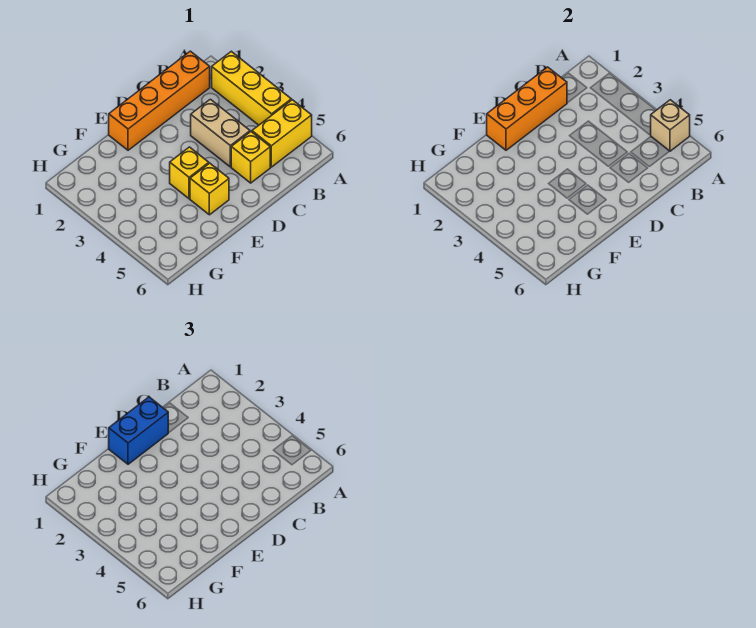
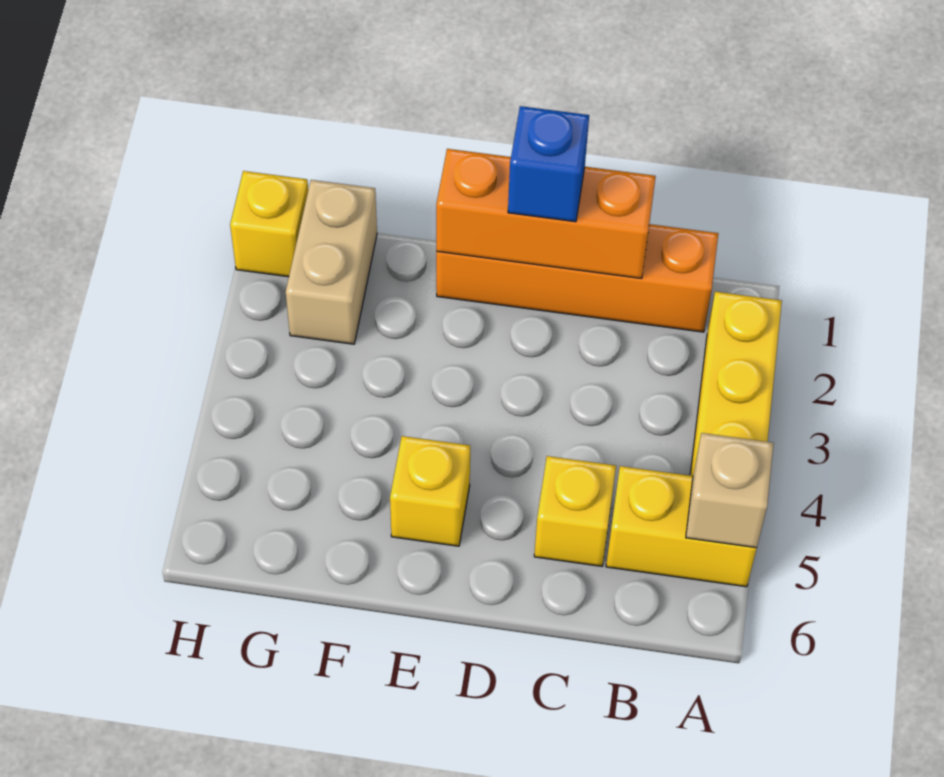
tan brick C3:C4 level 1 -> tan brick G1:G2 level 1
blue brick D1:E1 level 3 -> blue brick D1 level 3
yellow brick E4 level 1 -> yellow brick H1 level 1

